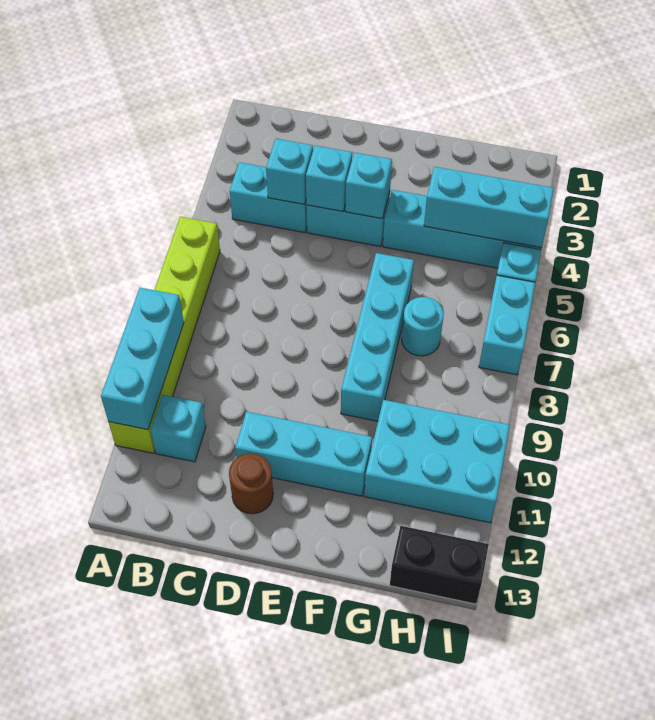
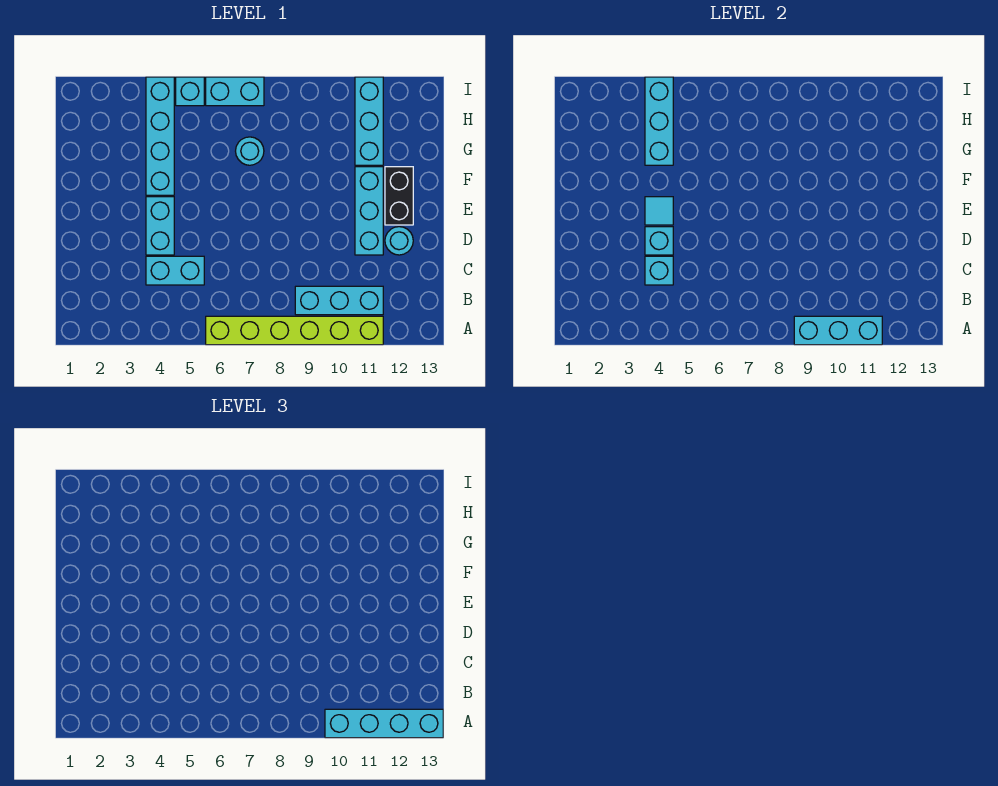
cyan brick B4:C4 level 1 -> cyan brick C4:C5 level 1
cyan brick B11 level 1 -> cyan brick B9:B11 level 1
brown round brick D12 level 1 -> cyan round brick D12 level 1
cyan brick E4 level 2 -> cyan tile E4 level 2
cyan brick F6:F9 level 1 -> cyan brick A10:A13 level 3
cyan brick G10:I11 level 1 -> cyan brick G11:I11 level 1
black brick H13:I13 level 1 -> black brick E12:F12 level 1

